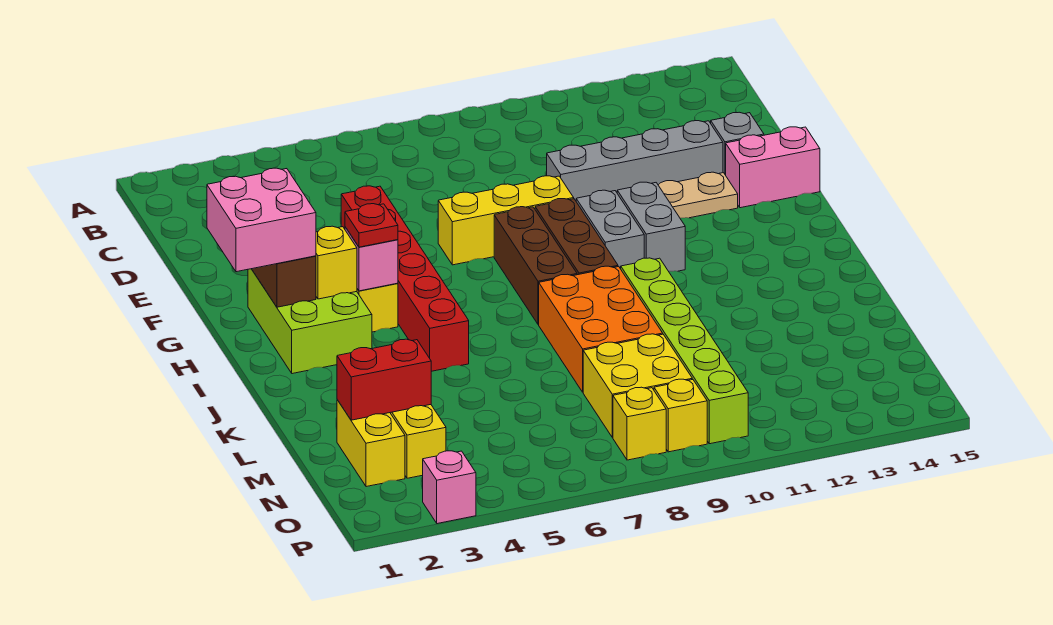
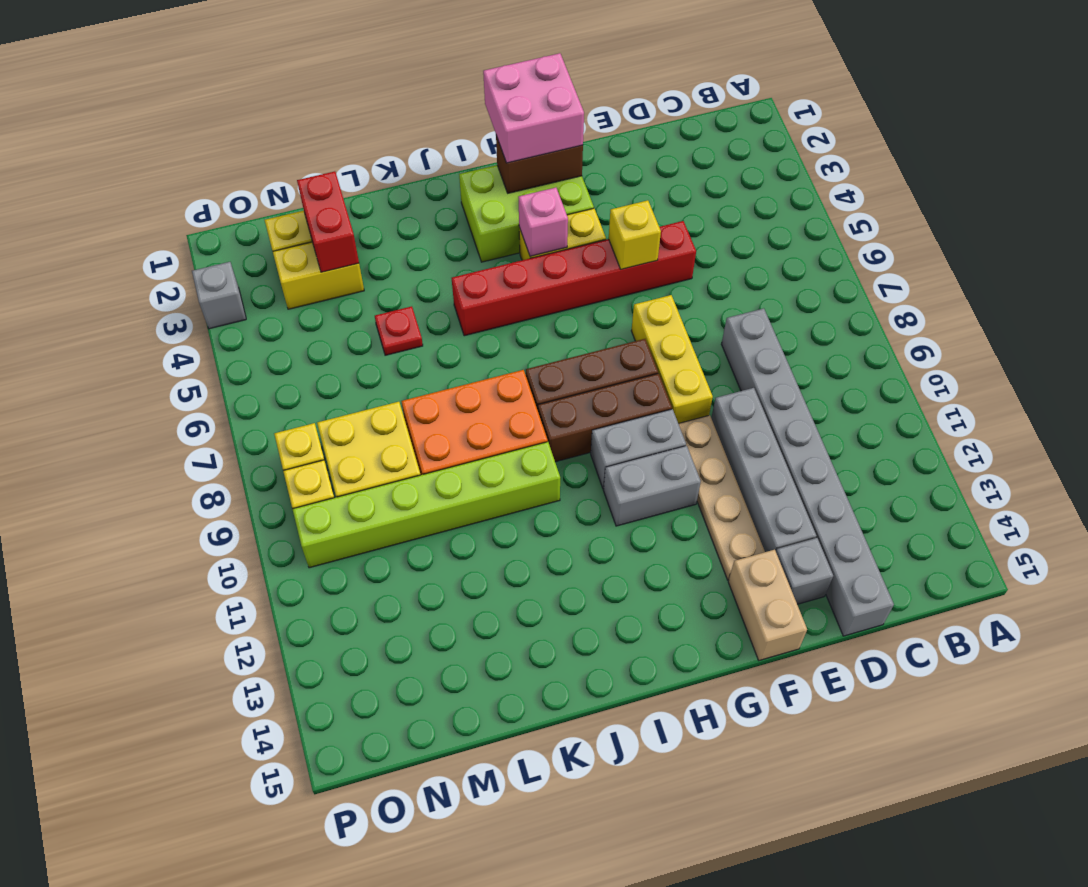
none -> grey brick D8:D15 level 1
pink brick F14:F15 level 1 -> tan brick F14:F15 level 1
yellow brick H3 level 2 -> yellow brick F5 level 2
red plate H4 level 3 -> red plate L5 level 1
pink brick P3 level 1 -> grey brick P3 level 1

